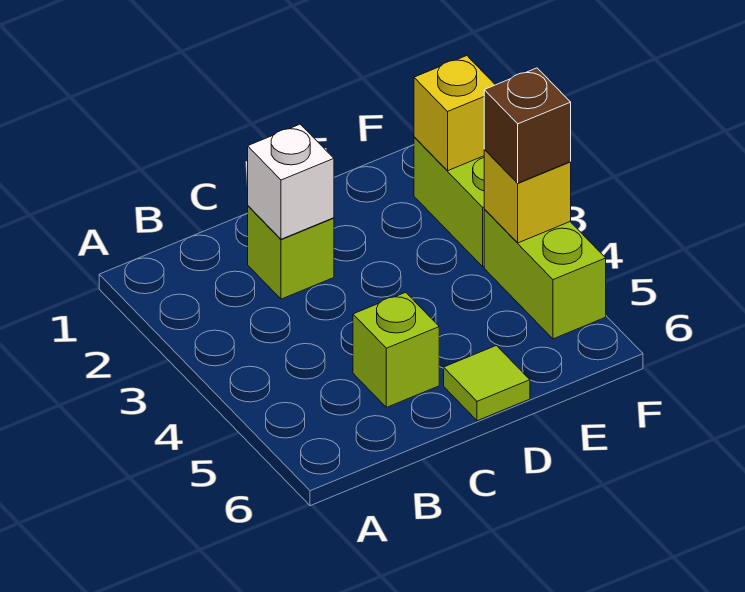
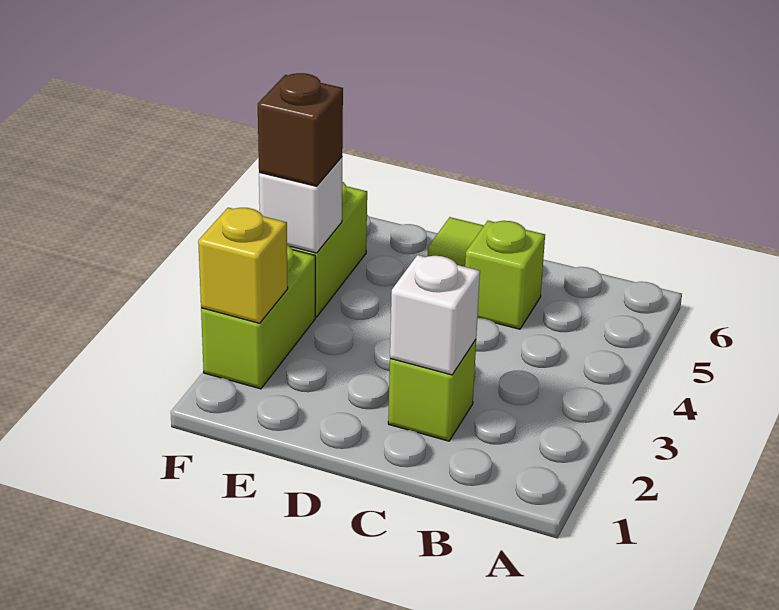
yellow brick F4 level 2 -> white brick F4 level 2

